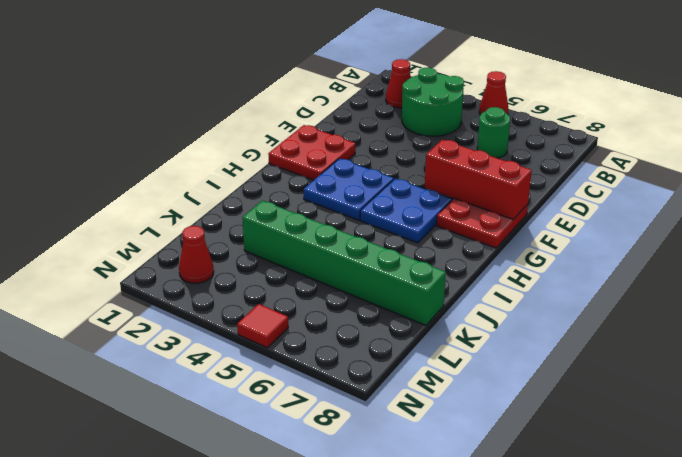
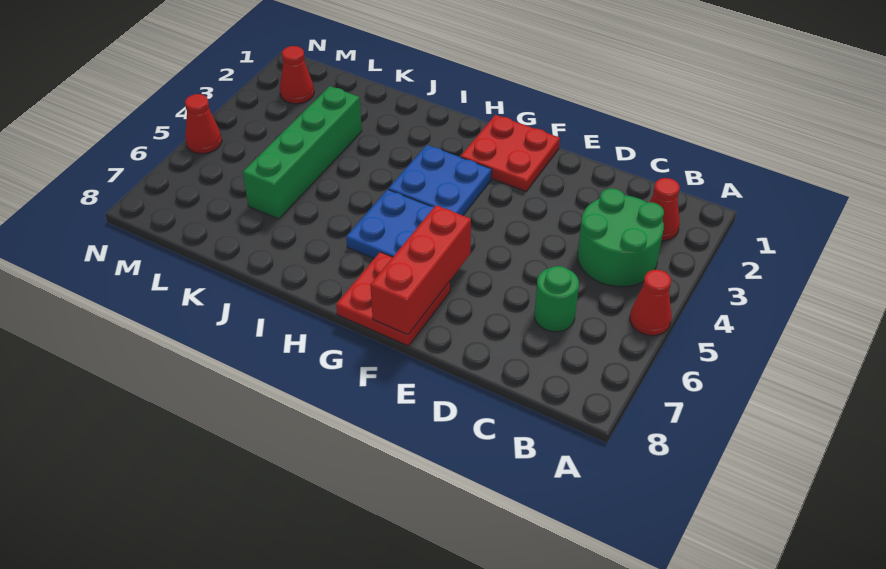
green brick K3:K8 level 1 -> green brick K3:K6 level 1
red tile N5 level 1 -> red cone N5 level 1

